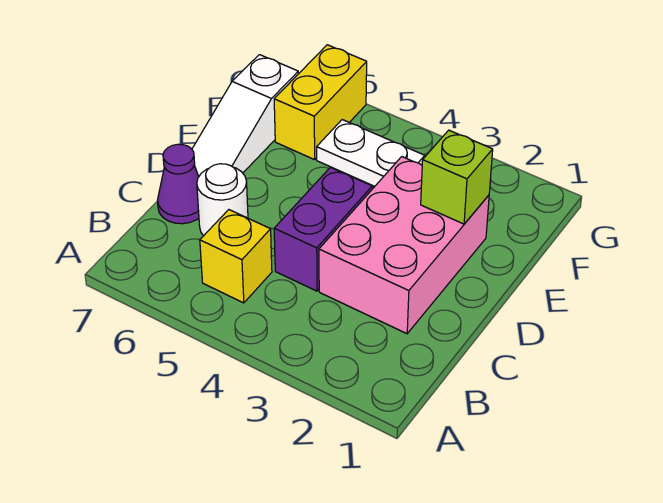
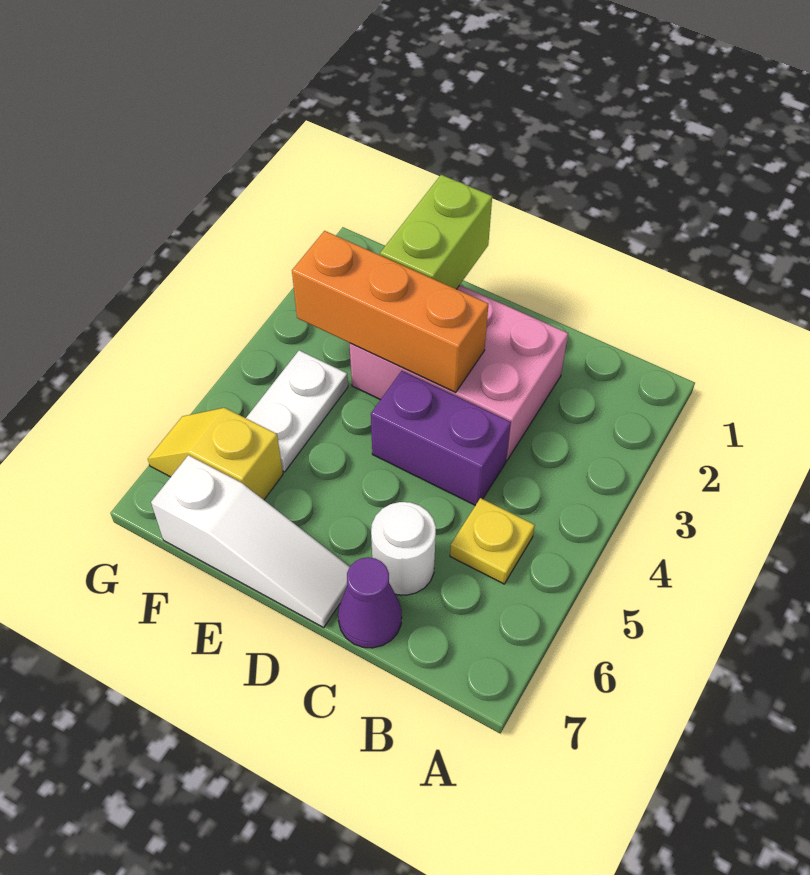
yellow brick B5 level 1 -> yellow plate B5 level 1
none -> orange brick D3:F3 level 2
lime brick E2 level 2 -> lime brick E1:E2 level 2
yellow brick F6:G6 level 1 -> yellow slope F6:G6 level 1 top F

